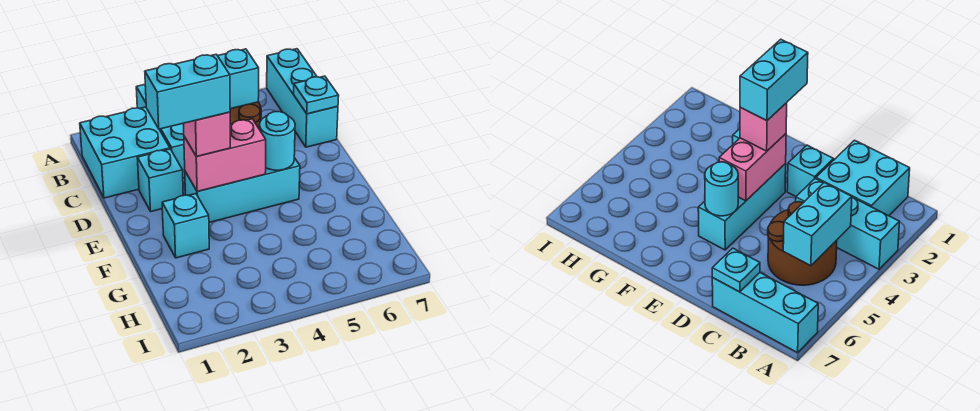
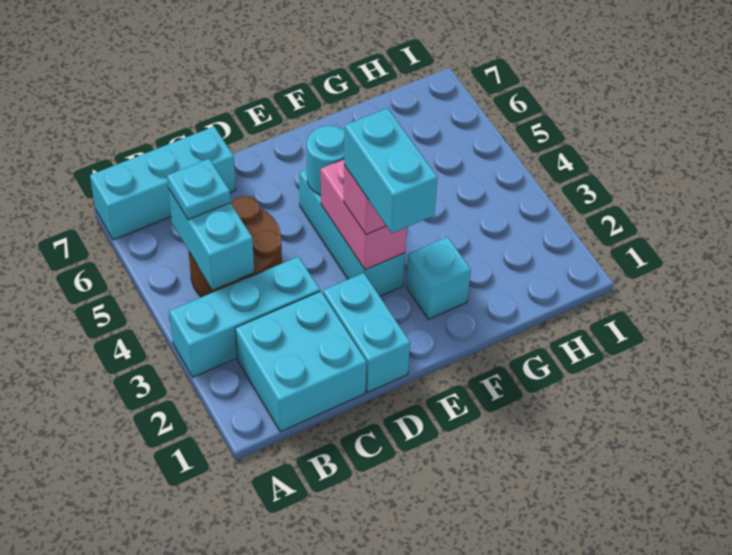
cyan plate C7 level 2 -> cyan plate B5 level 3
cyan brick D2 level 1 -> cyan brick D1:D2 level 1

